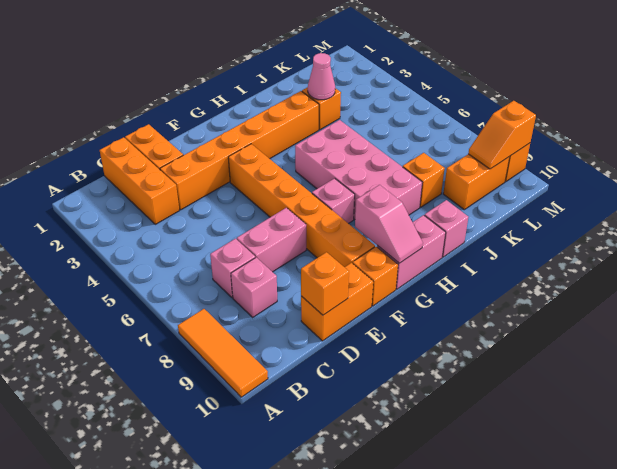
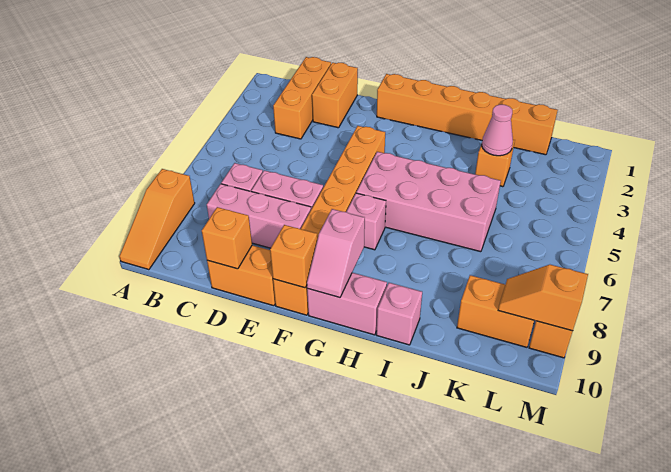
orange tile A8:A10 level 1 -> orange slope A8:A10 level 1 top 8
pink brick C8 level 1 -> pink brick C8:E8 level 1
orange brick D3:I3 level 1 -> orange brick F1:K1 level 1
pink brick H5:I8 level 1 -> pink brick G5:J6 level 1
orange brick J8 level 1 -> orange brick F10 level 2

